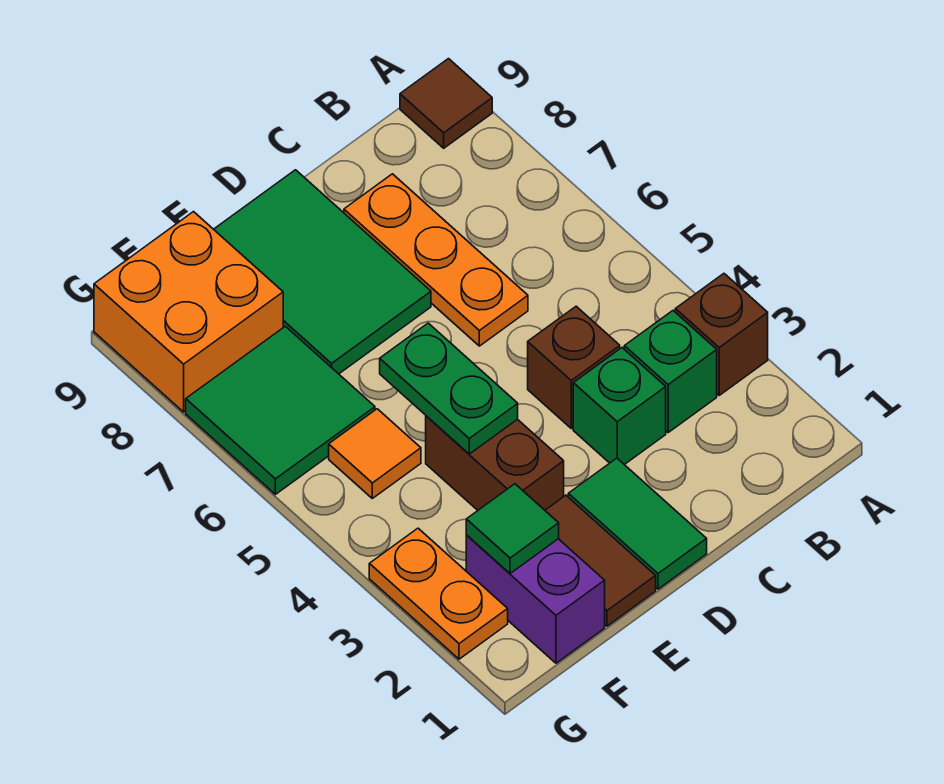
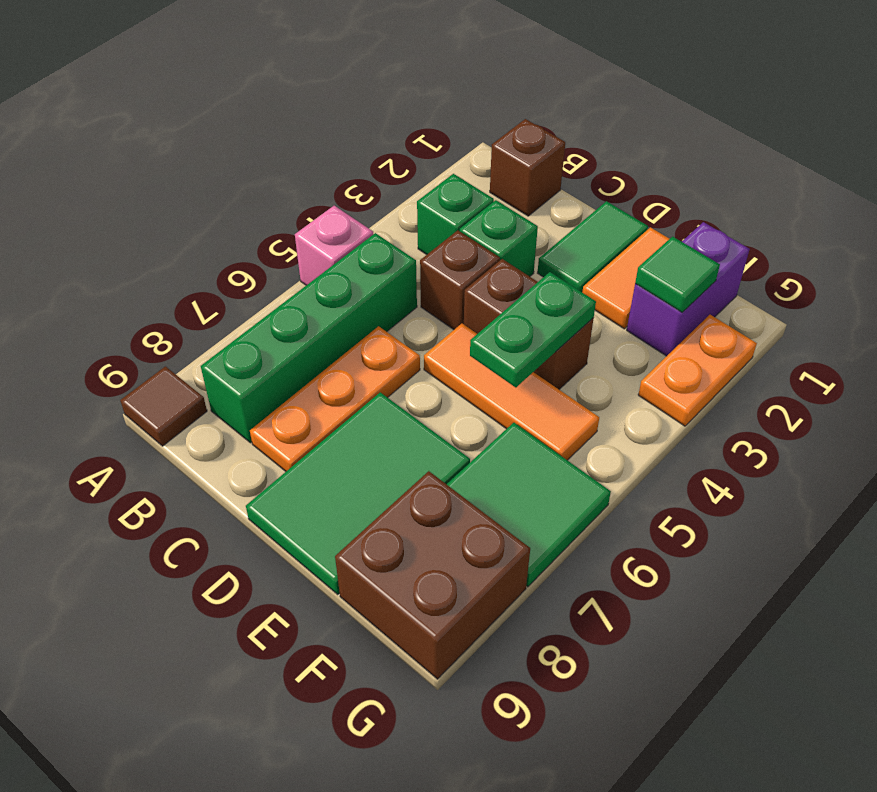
brown brick A3 level 1 -> brown brick B1 level 1
none -> pink brick A5 level 1
none -> green brick B5:B8 level 1
brown tile E1:E2 level 1 -> orange tile E1:E2 level 1
brown brick E3:E4 level 1 -> brown brick D4:E4 level 1
orange tile F5 level 1 -> orange tile D5:F5 level 1
orange brick F8:G9 level 1 -> brown brick F8:G9 level 1

